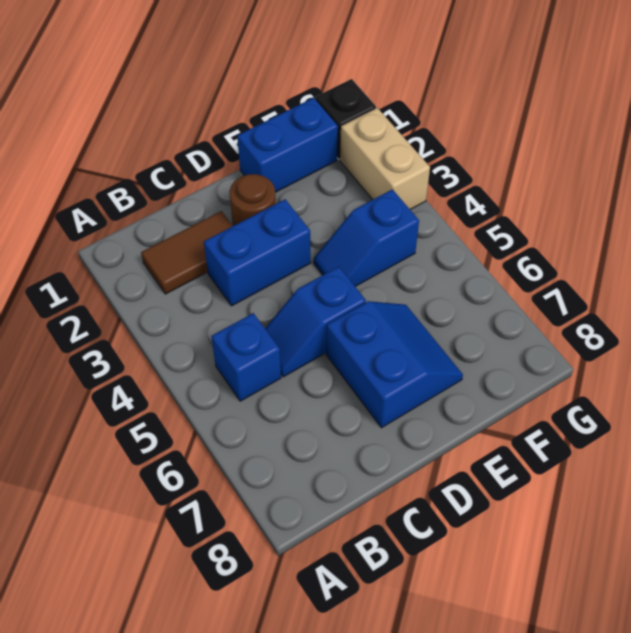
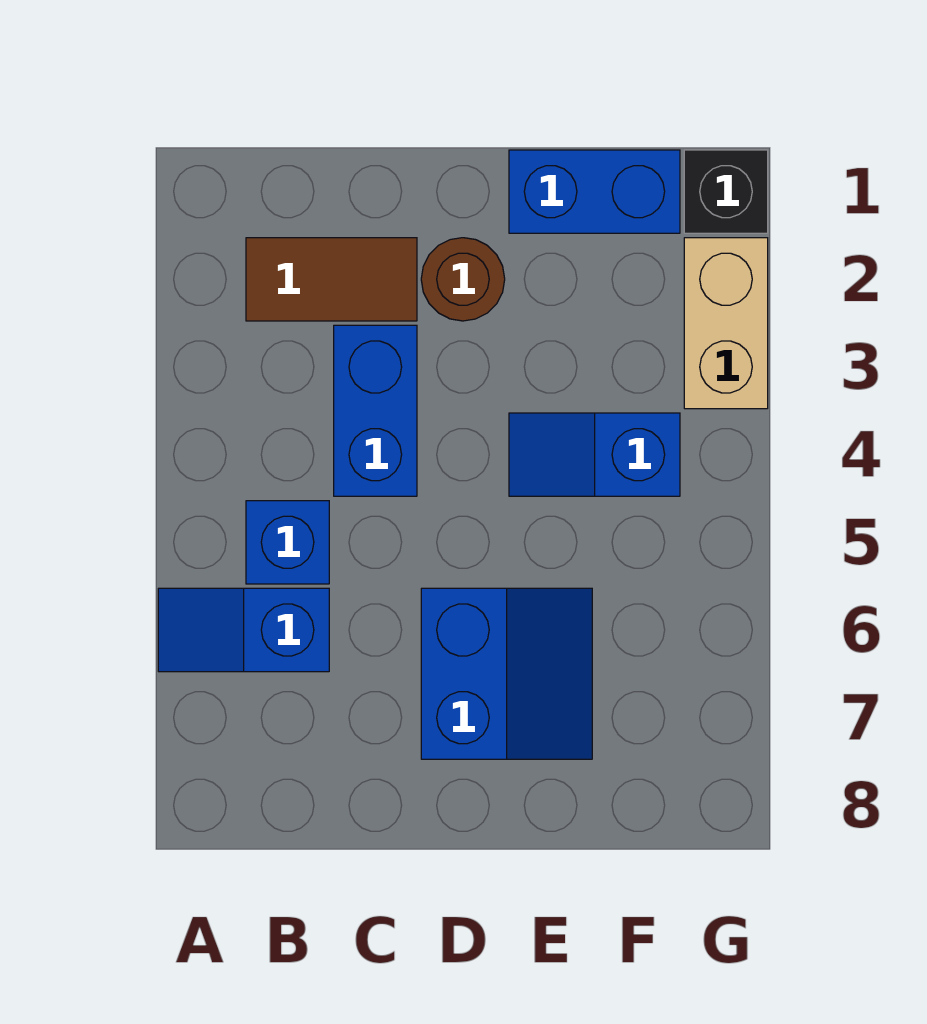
blue brick C3:D3 level 1 -> blue brick C3:C4 level 1
blue slope C5:D5 level 1 top D -> blue slope A6:B6 level 1 top B

